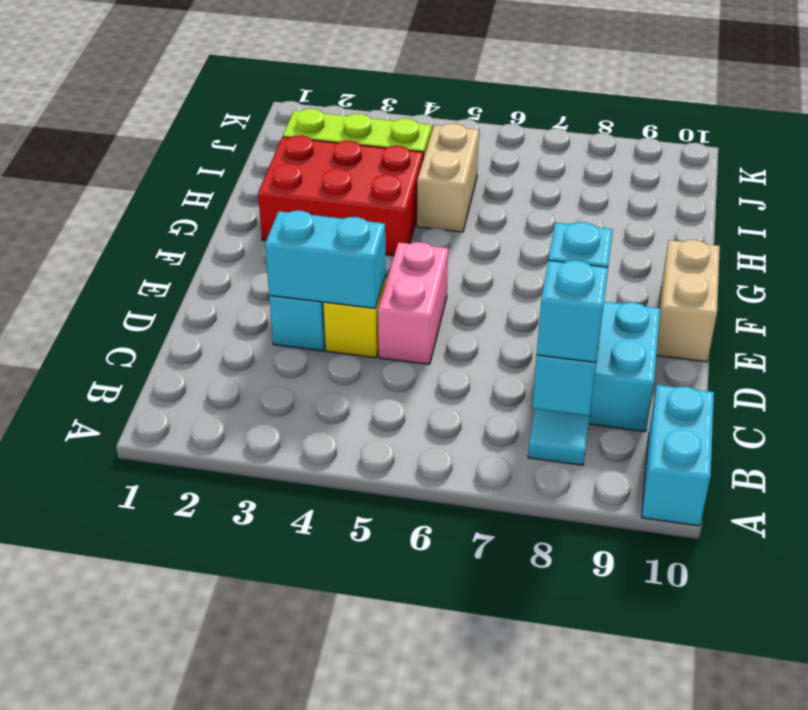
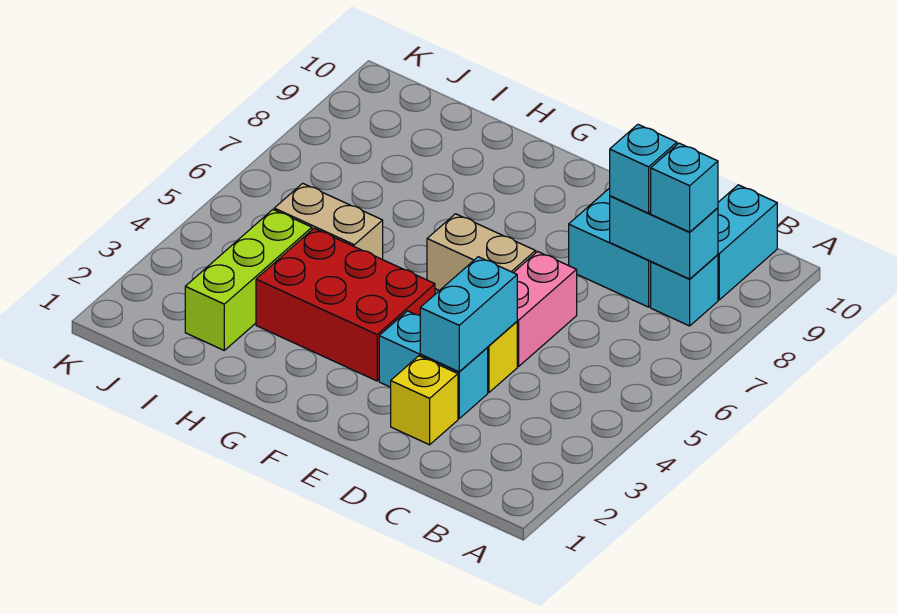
cyan brick A10:B10 level 1 -> cyan brick B9:B10 level 1
cyan tile B8 level 1 -> cyan brick B8 level 1
none -> yellow brick D2 level 1
pink brick D5:E5 level 1 -> pink brick D5:D6 level 1
tan brick E10:F10 level 1 -> tan brick E6:F6 level 1
red brick G2:H4 level 1 -> red brick F3:H4 level 1

